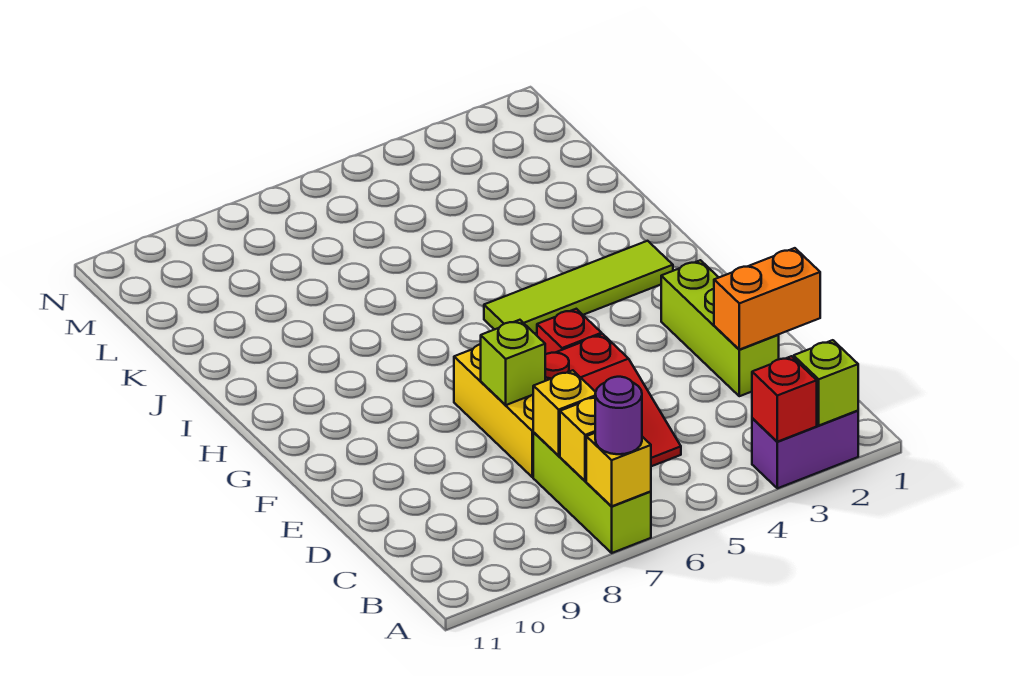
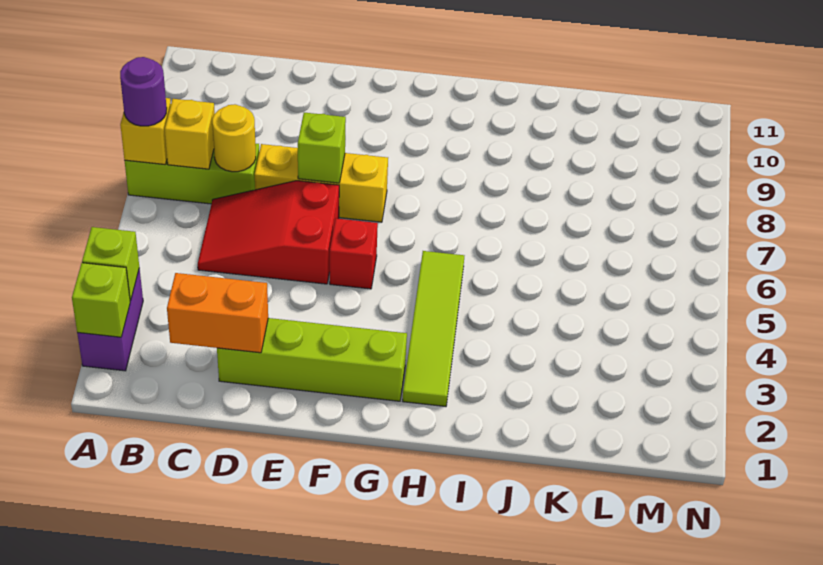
red brick A3 level 2 -> lime brick A3 level 2
yellow brick C7 level 2 -> yellow round brick C7 level 2
orange brick D1:D2 level 2 -> orange brick C2:D2 level 2
lime brick D2:F2 level 1 -> lime brick D2:G2 level 1

